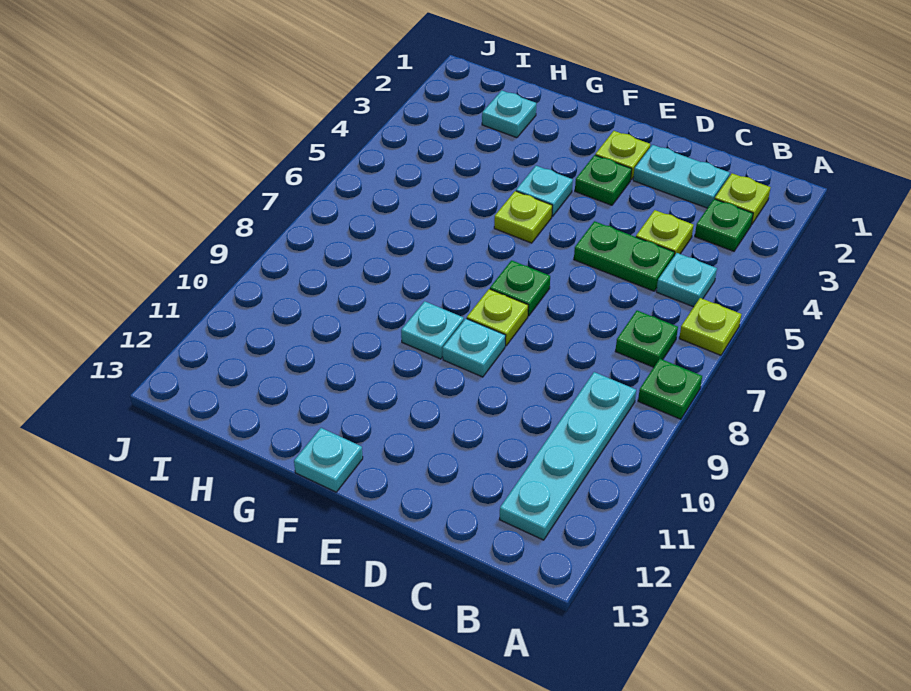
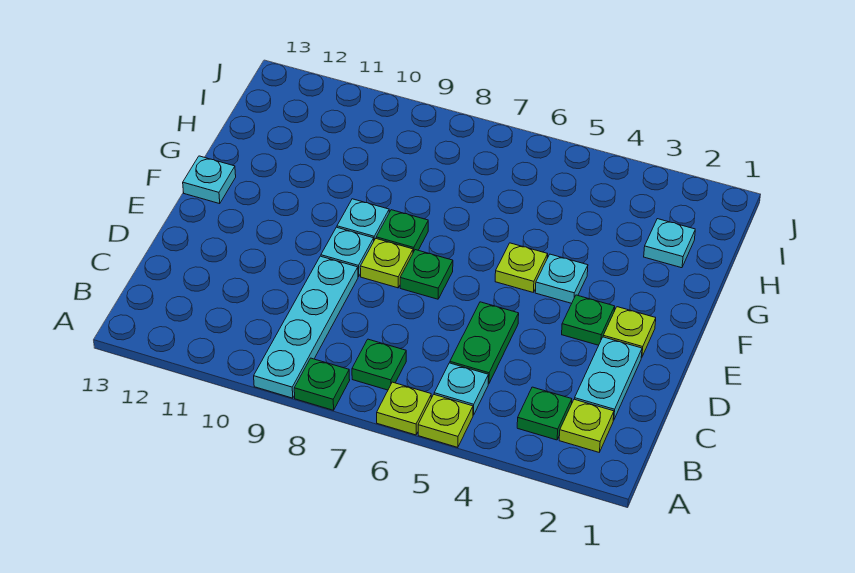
cyan plate B9:B12 level 1 -> cyan plate A9:D9 level 1
lime plate C4 level 1 -> lime plate A5 level 1
none -> green plate F8 level 1

